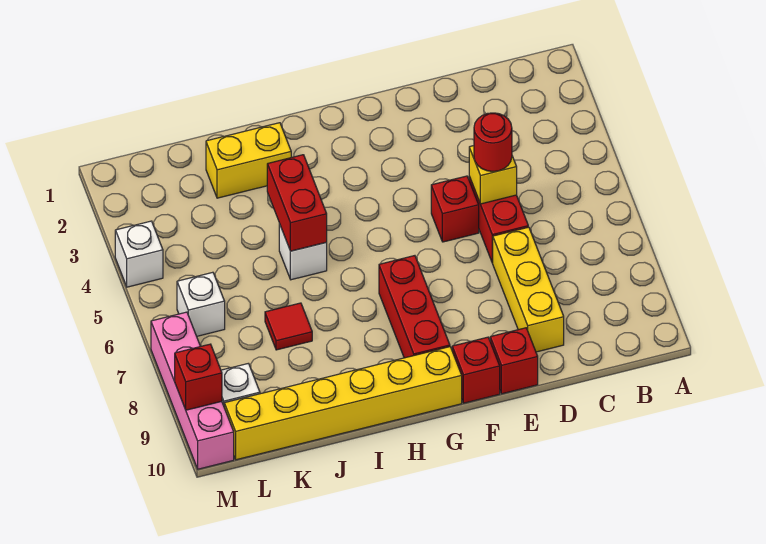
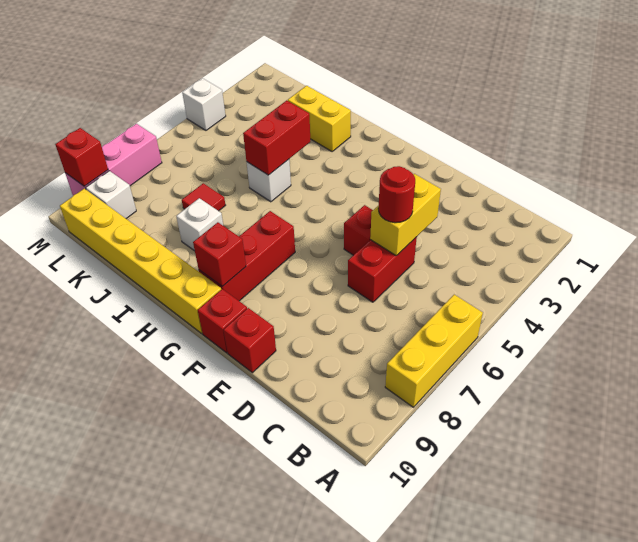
yellow brick D5 level 2 -> yellow brick D4:D5 level 2
yellow brick D7:D9 level 1 -> yellow brick A6:A8 level 1
none -> red brick G9 level 2
white brick L6 level 1 -> white brick I8 level 1
pink brick M7:M10 level 1 -> pink brick M7:M9 level 1

